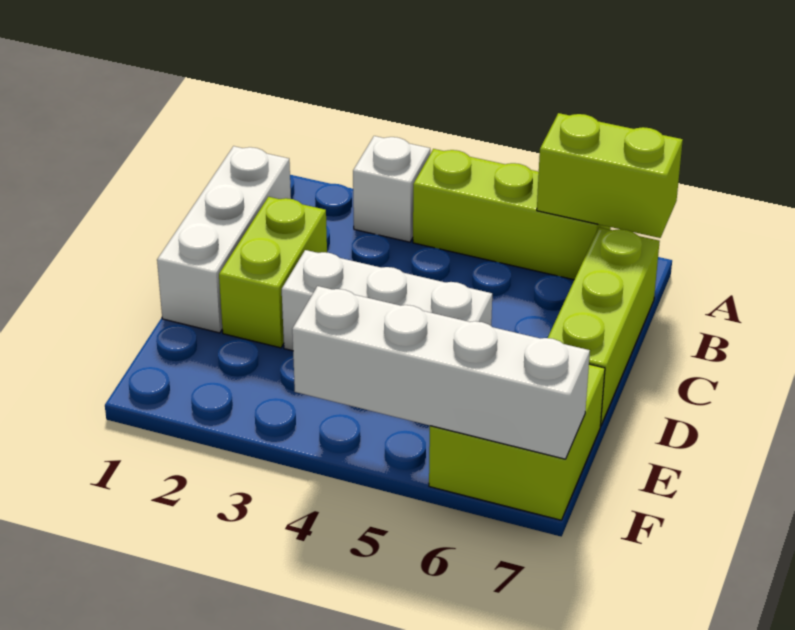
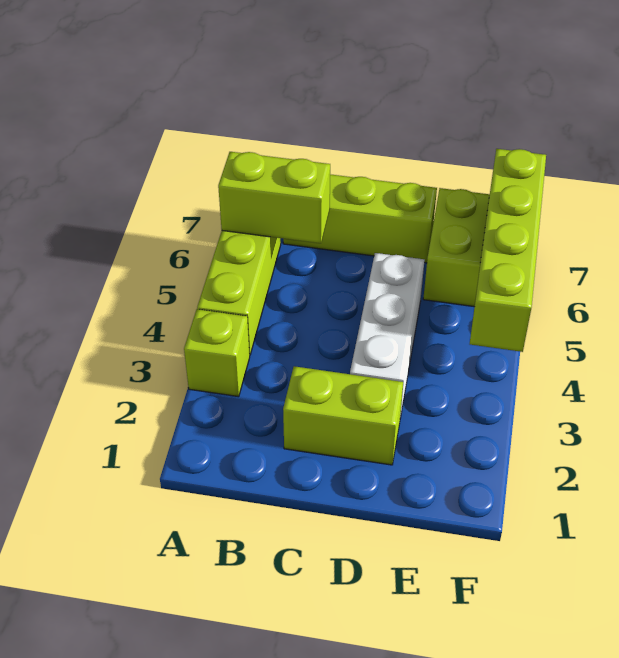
white brick A3 level 1 -> lime brick A3 level 1
lime brick A6:A7 level 2 -> lime brick A6:B6 level 2
white brick B1:D1 level 1 -> none
white brick F4:F7 level 2 -> lime brick F4:F7 level 2

